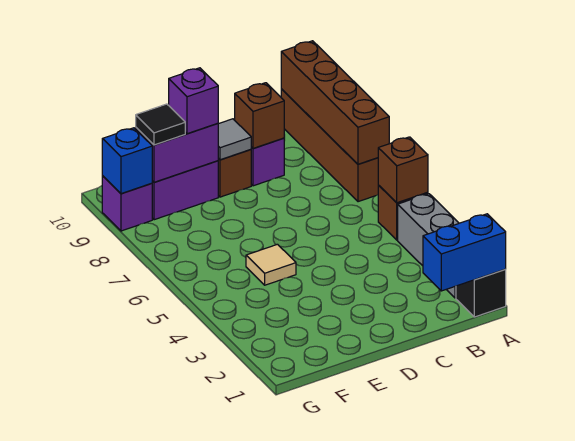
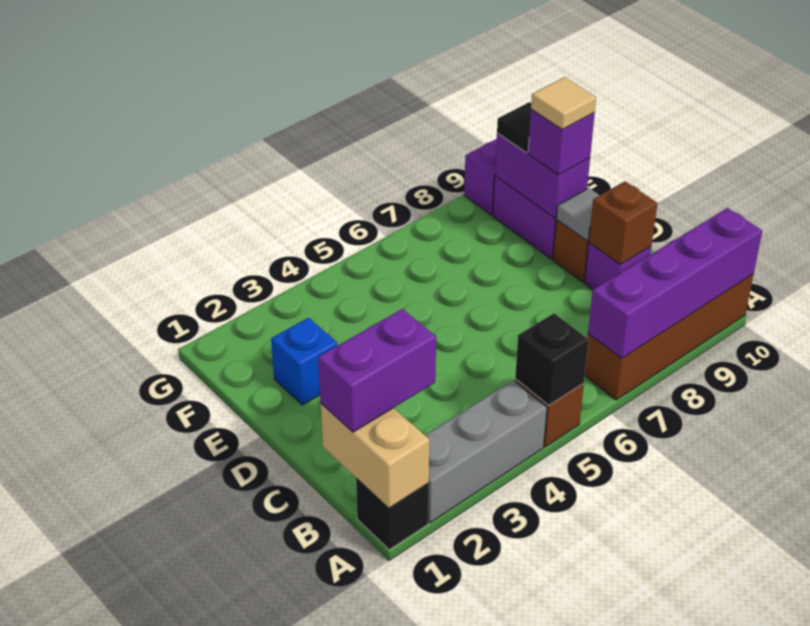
blue brick A1:B1 level 2 -> tan brick A1:B1 level 2
brown brick A5 level 2 -> black brick A5 level 2
brown brick A7:A10 level 2 -> purple brick A7:A10 level 2
none -> purple brick B1:B2 level 3
tan tile E5 level 1 -> tan tile E9 level 4
blue brick G9 level 2 -> blue brick E2 level 1

